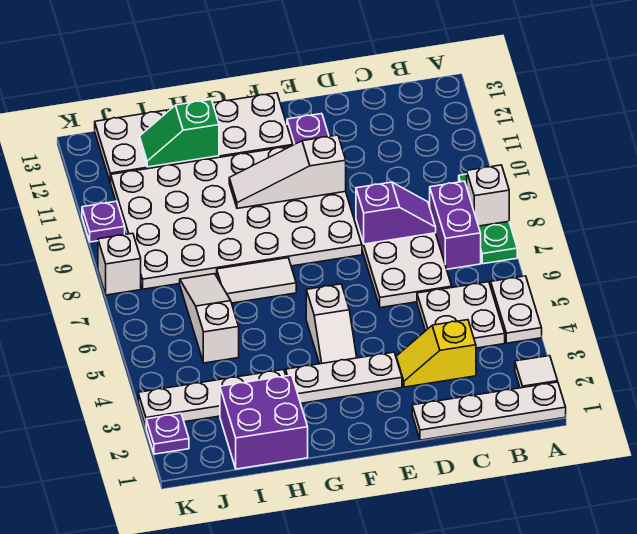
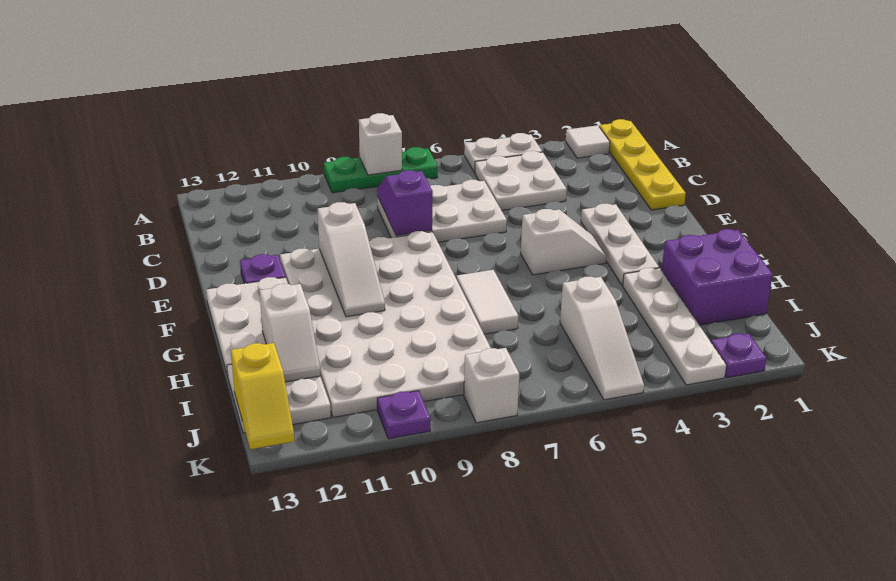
white plate A1:D1 level 1 -> yellow plate A1:D1 level 1
purple brick B7:B8 level 1 -> none
yellow slope C3:D3 level 1 top C -> yellow slope J13:K13 level 2 top J
green slope H12:I12 level 2 top H -> white slope H12:I12 level 2 top H
white slope I5:I7 level 1 top 5 -> white slope I5:K5 level 1 top I

